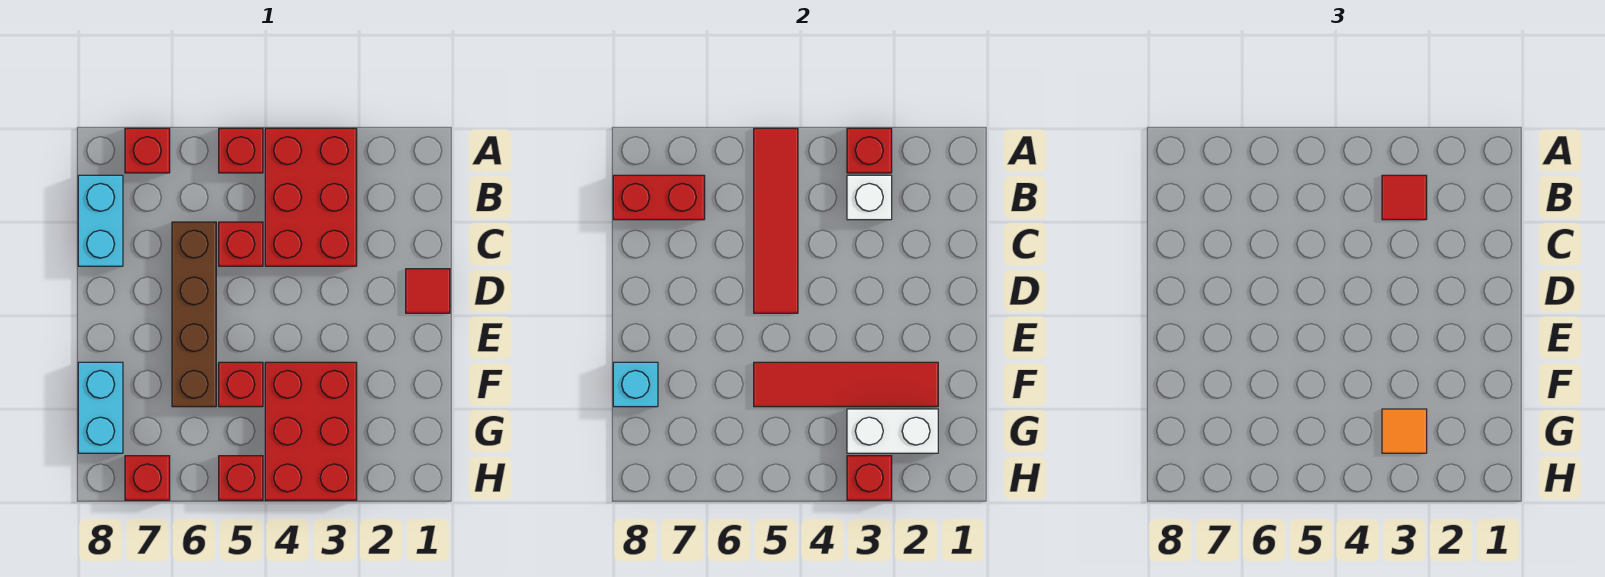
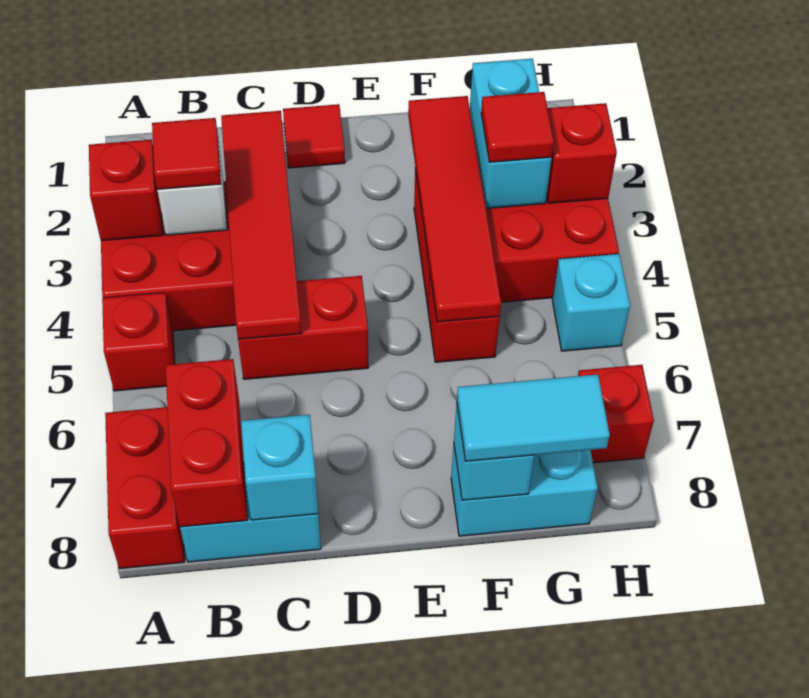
red tile A5:D5 level 2 -> red tile C2:C5 level 2
red brick A7 level 1 -> red brick A7:A8 level 1
red brick C5 level 1 -> red brick C5:D5 level 1
brown brick C6:F6 level 1 -> none
none -> cyan brick C8 level 2
none -> cyan tile F8:G8 level 3
white brick G2:G3 level 2 -> cyan brick G2:G3 level 2
orange tile G3 level 3 -> red tile G3 level 3
red brick H5 level 1 -> cyan brick H5 level 1

